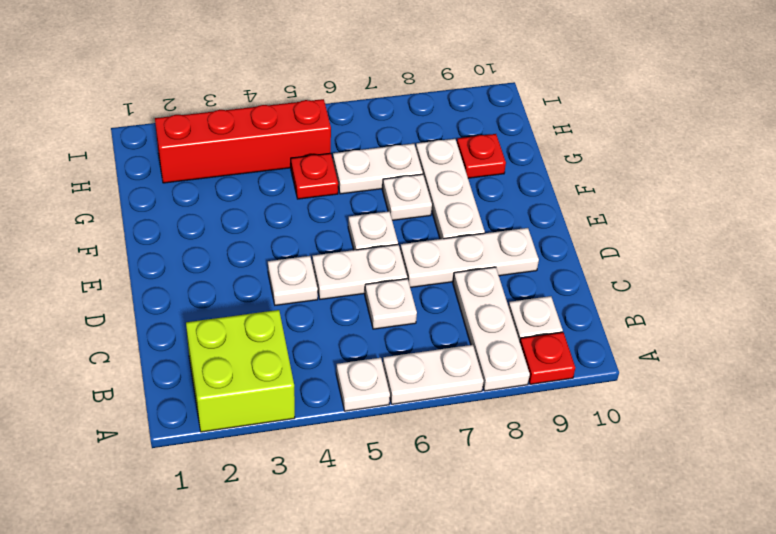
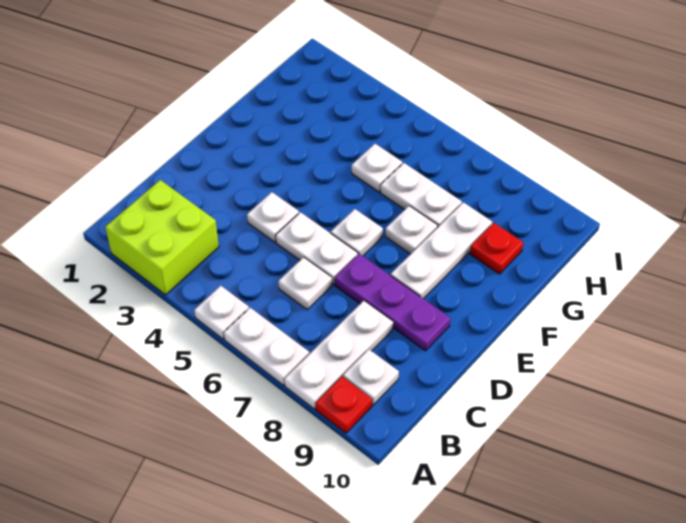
white plate D7:D9 level 1 -> purple plate D7:D9 level 1
red plate G5 level 1 -> white plate G5 level 1
red brick H2:H5 level 1 -> none

